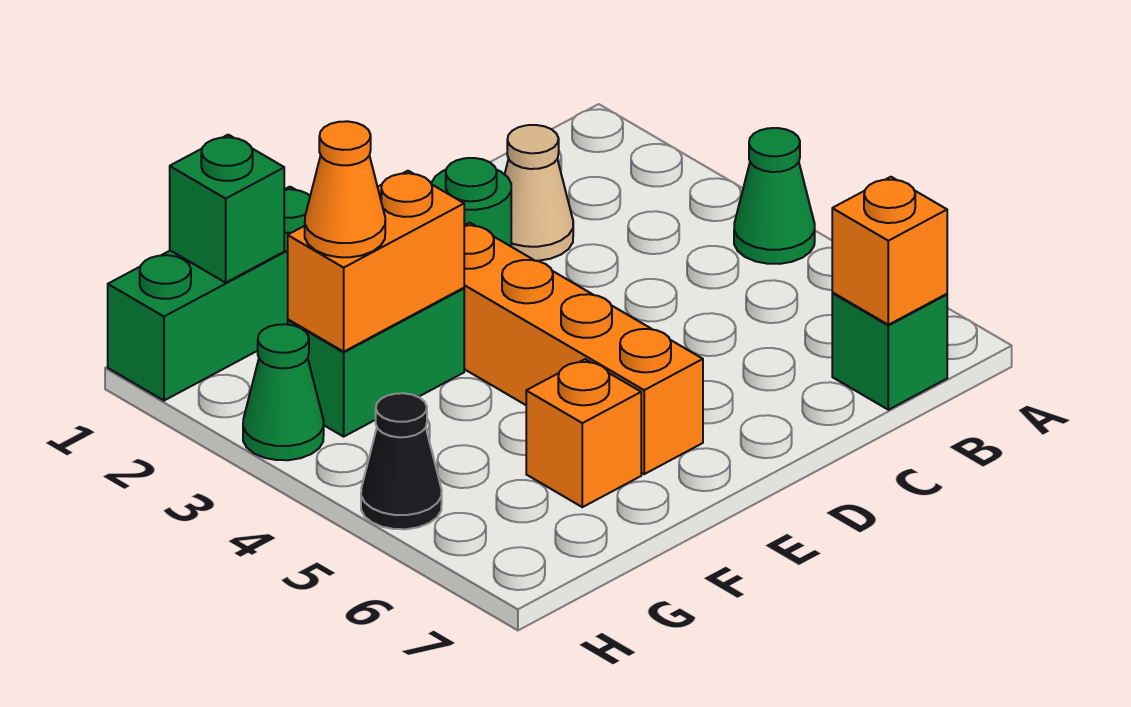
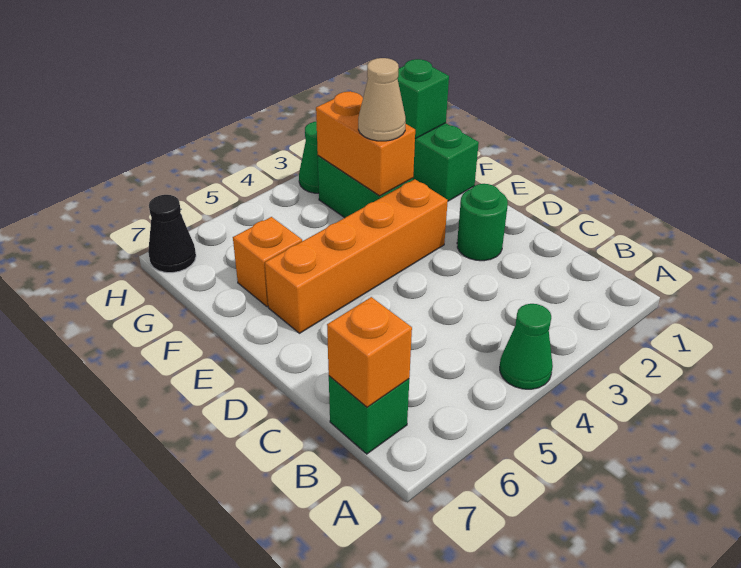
tan cone C2 level 1 -> tan cone F3 level 3
orange cone G3 level 3 -> none
black cone H5 level 1 -> black cone H7 level 1

